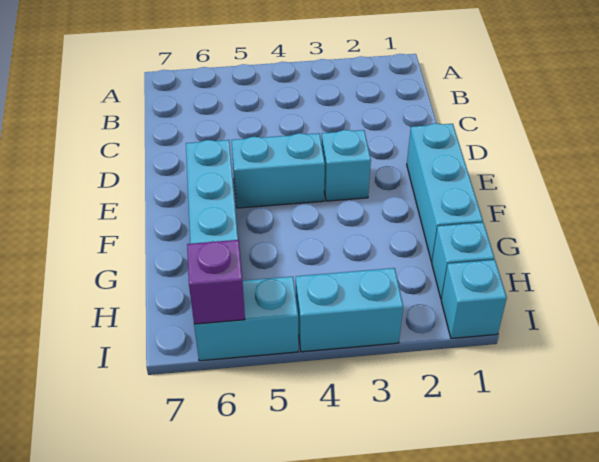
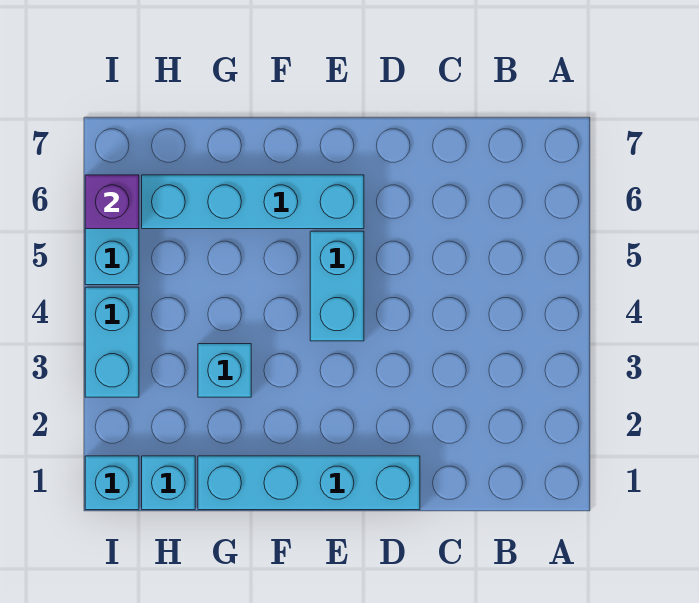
cyan brick E1:G1 level 1 -> cyan brick D1:G1 level 1
cyan brick E3 level 1 -> cyan brick G3 level 1

